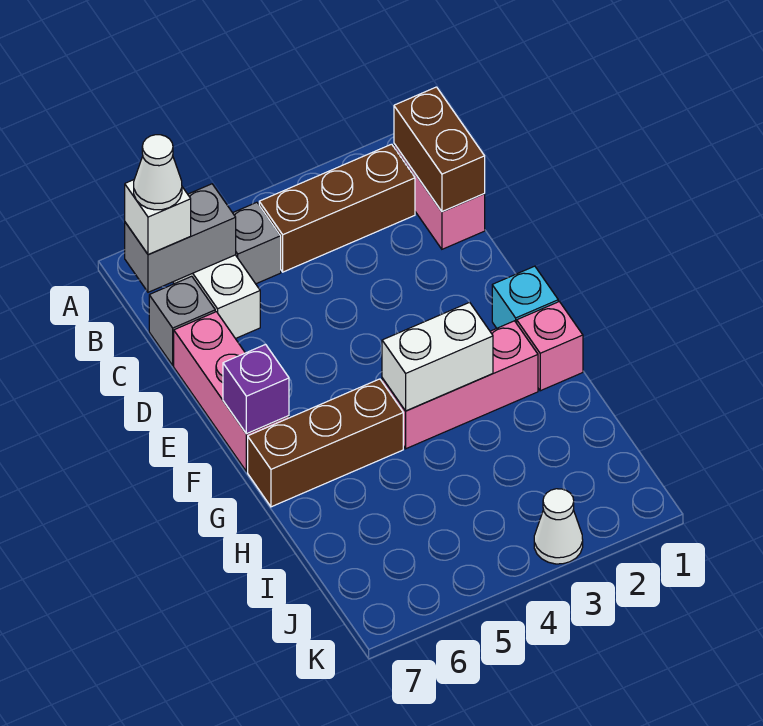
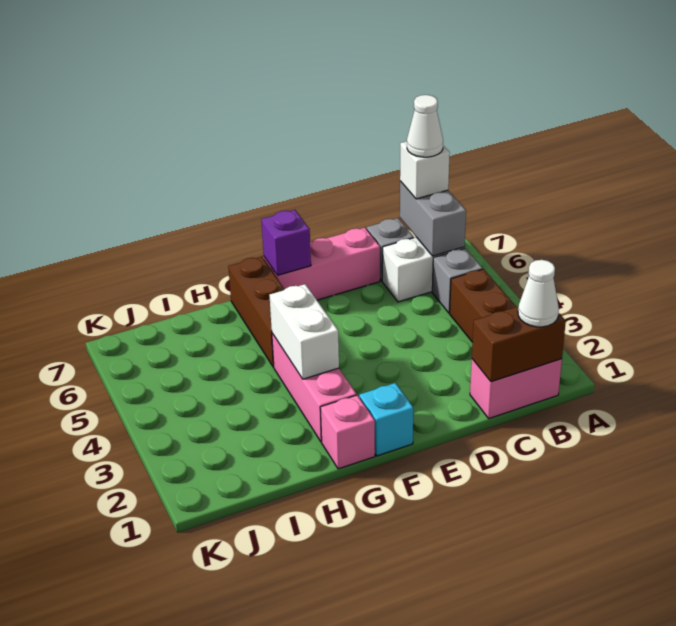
white cone K3 level 1 -> white cone B1 level 3

